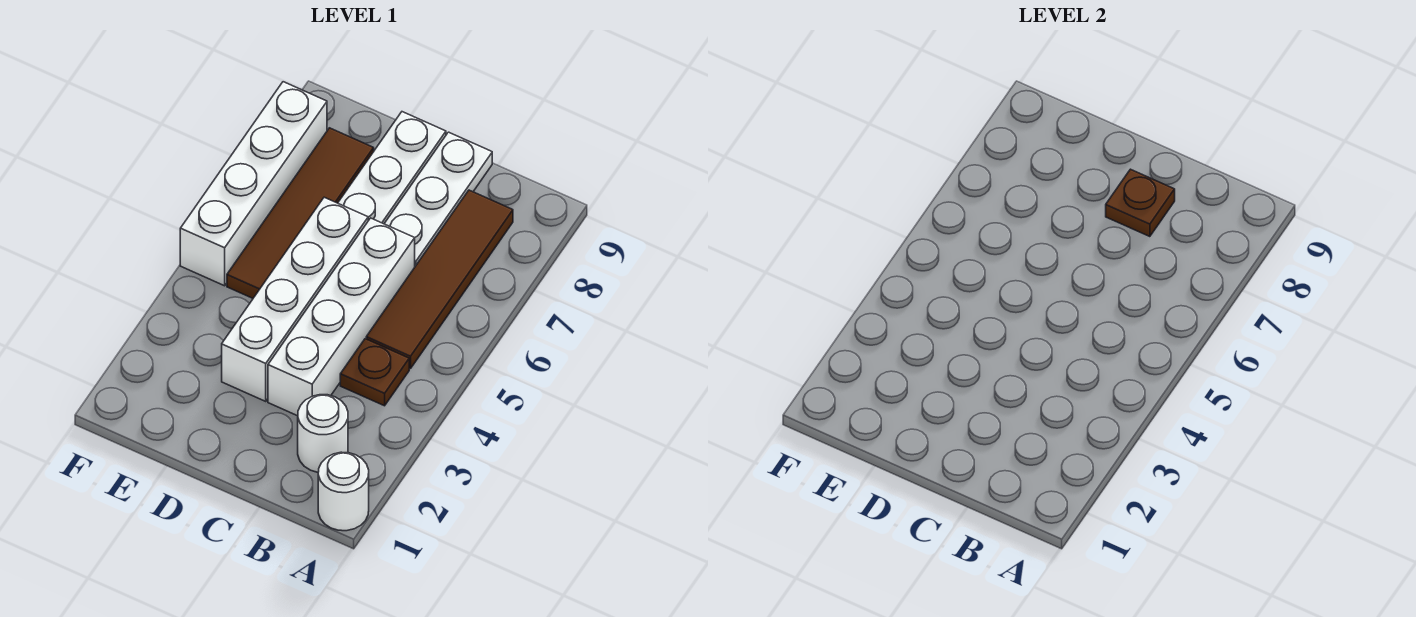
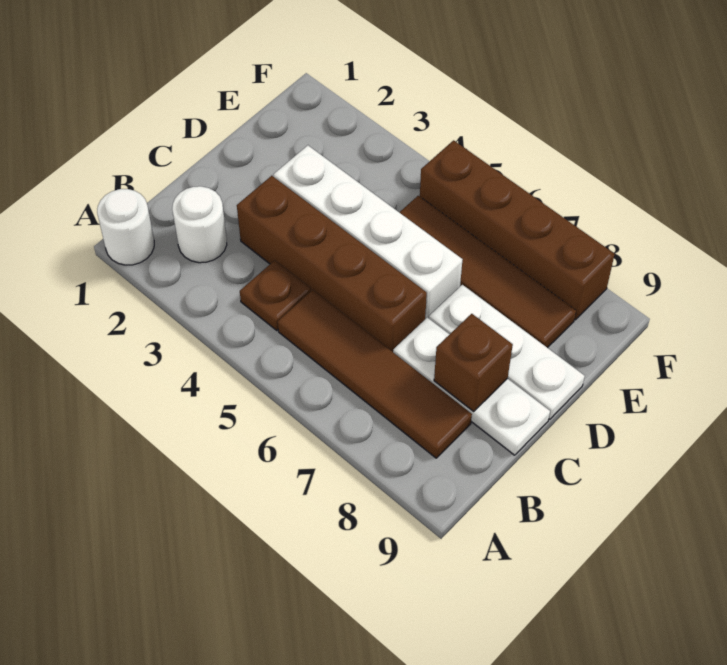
white brick C3:C6 level 1 -> brown brick C3:C6 level 1
brown plate C8 level 2 -> brown brick C8 level 2
white brick F5:F8 level 1 -> brown brick F5:F8 level 1

